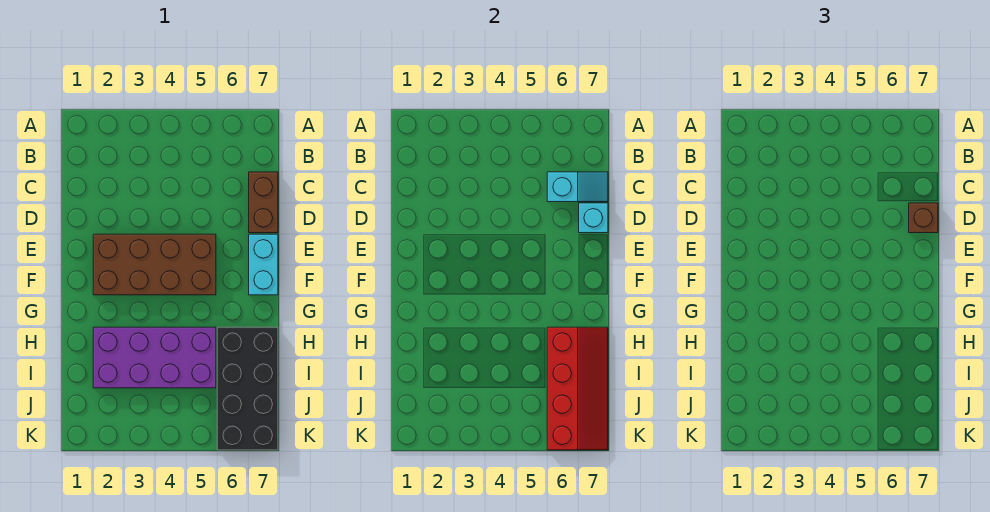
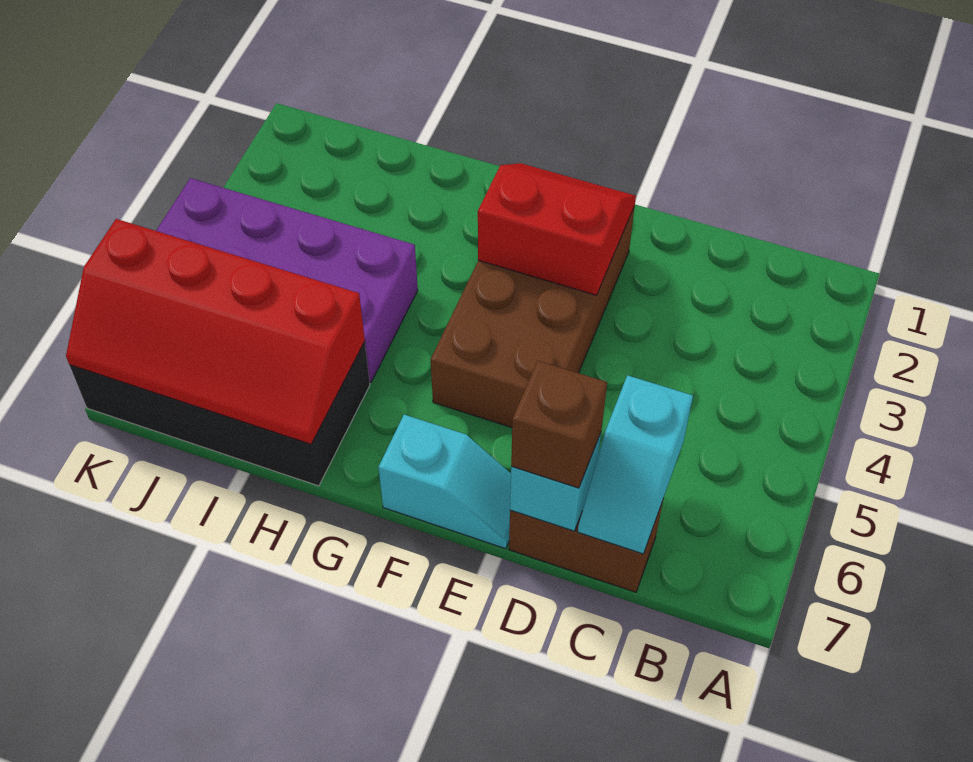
none -> red slope E2:F3 level 2 top 3
cyan brick E7:F7 level 1 -> cyan slope E7:F7 level 1 top F
purple brick H2:I5 level 1 -> purple brick H4:K5 level 1

